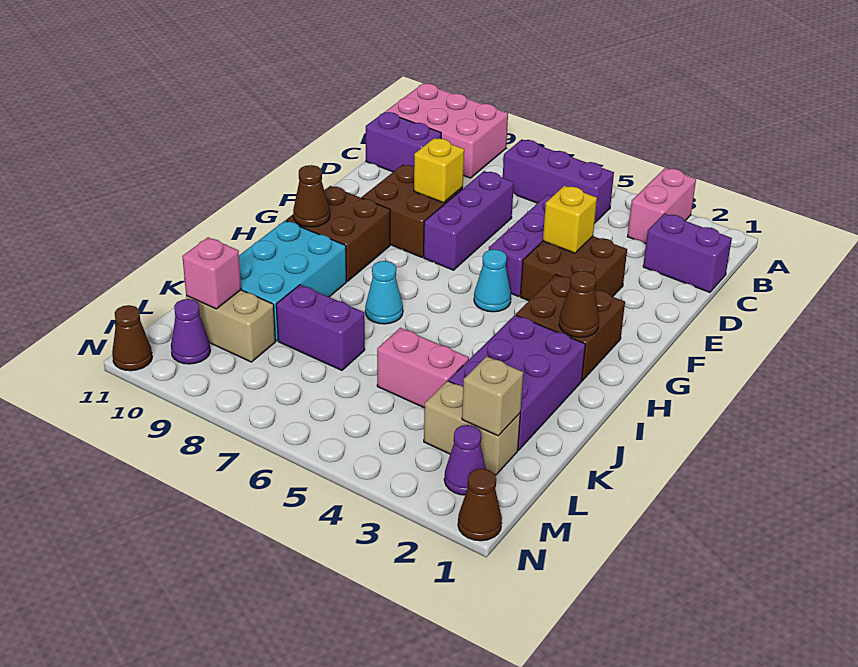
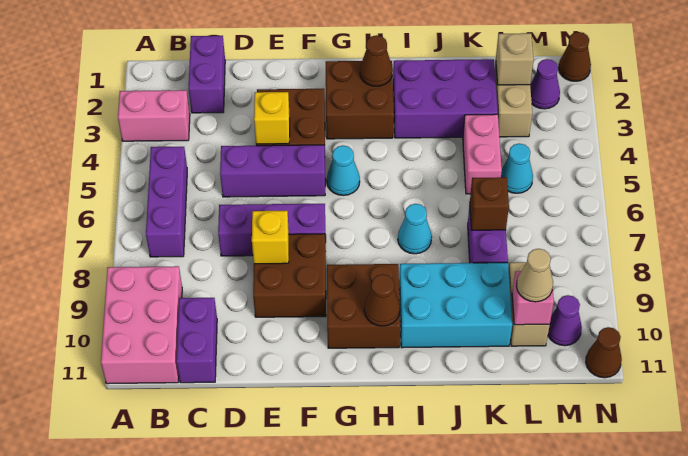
none -> brown brick K7 level 2
none -> cyan cone L5 level 1
none -> tan cone L10 level 3

